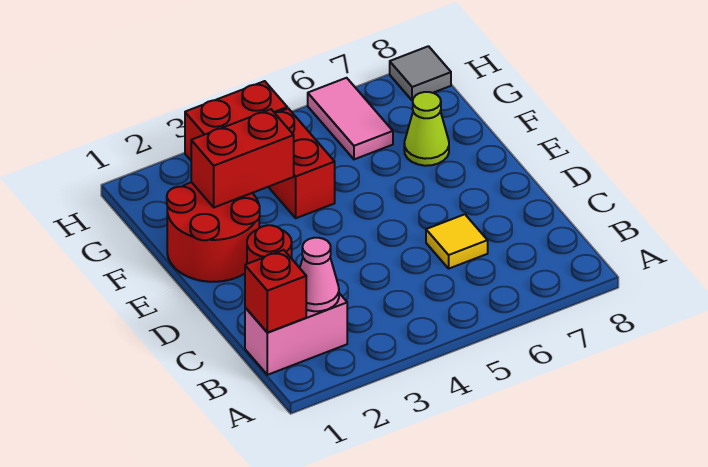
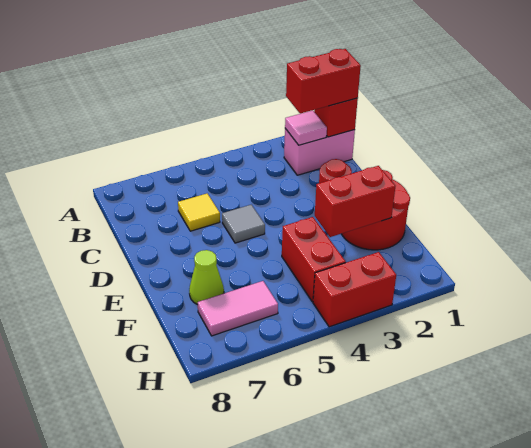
none -> red brick B1:B2 level 3
pink cone B2 level 2 -> pink tile B2 level 2
pink tile G6:H6 level 1 -> pink tile G6:G7 level 1
grey tile H8 level 1 -> grey tile D5 level 1

